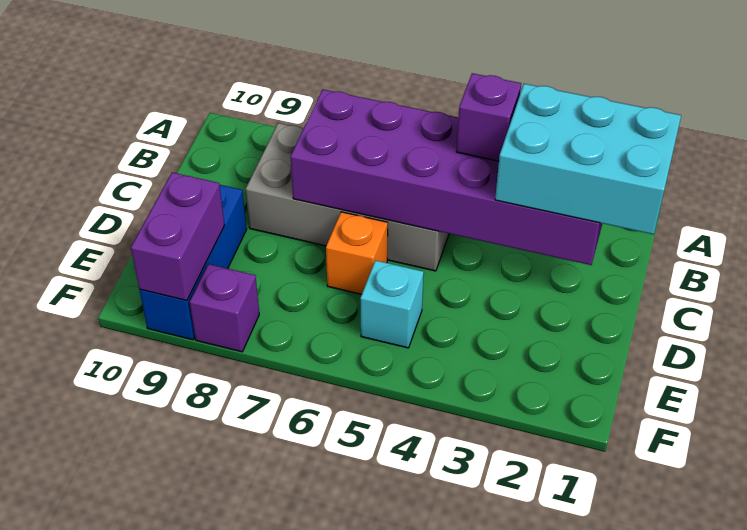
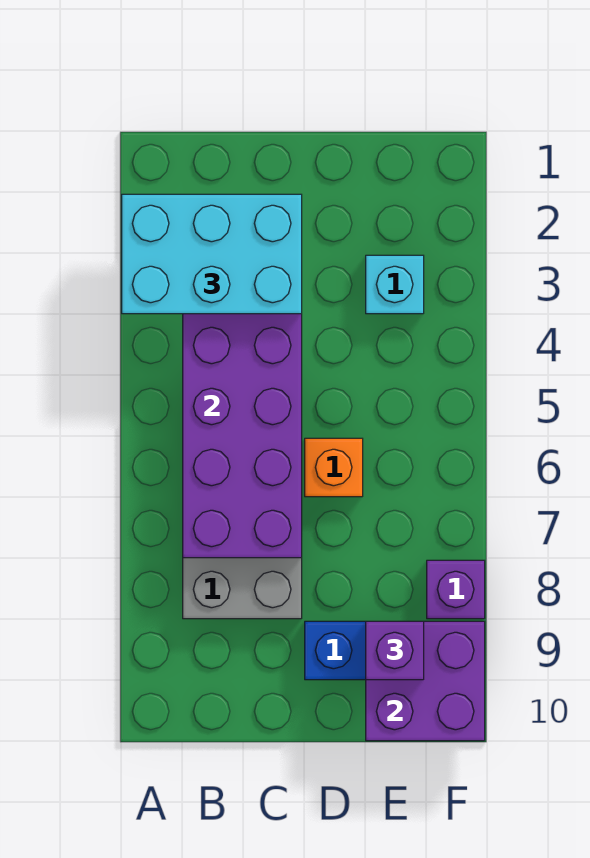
cyan brick B1:C3 level 3 -> cyan brick A2:C3 level 3
purple brick B4 level 3 -> purple brick E9 level 3
cyan brick E5 level 1 -> cyan brick E3 level 1
purple brick E9:F9 level 2 -> purple brick E9:F10 level 2

